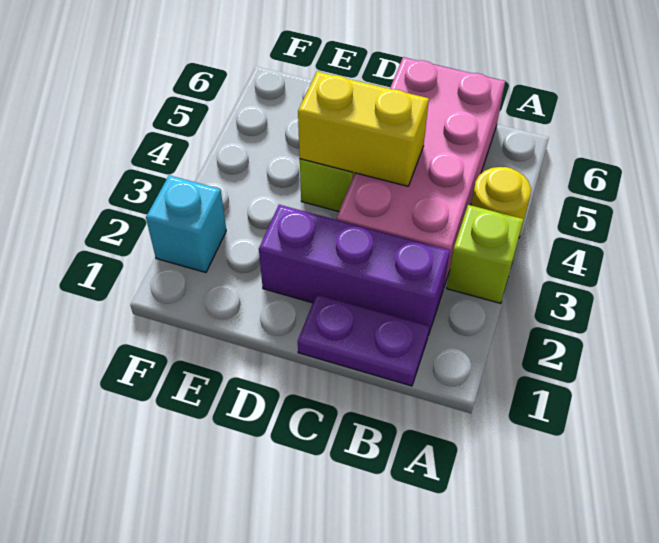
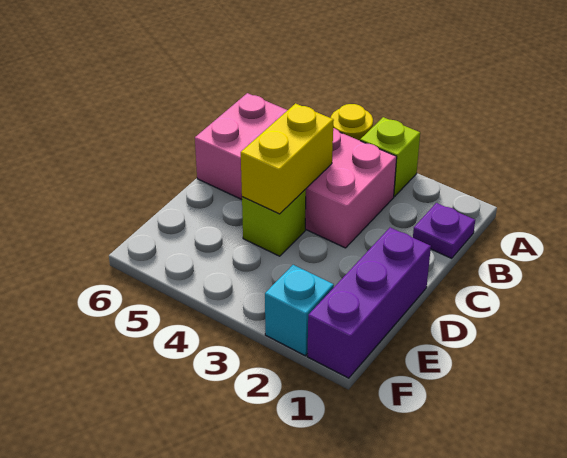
purple plate B1:C1 level 1 -> purple plate B1 level 1
purple brick B2:D2 level 1 -> purple brick D1:F1 level 1

